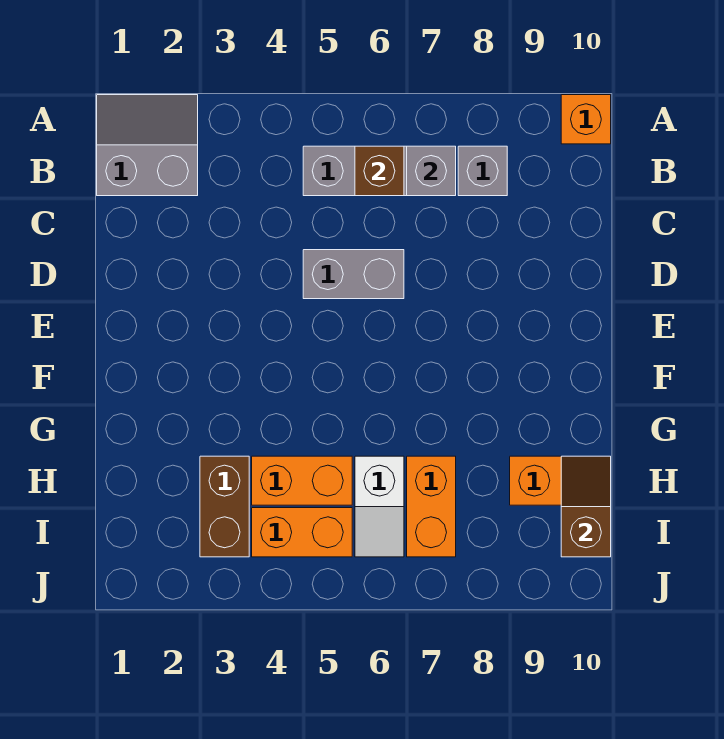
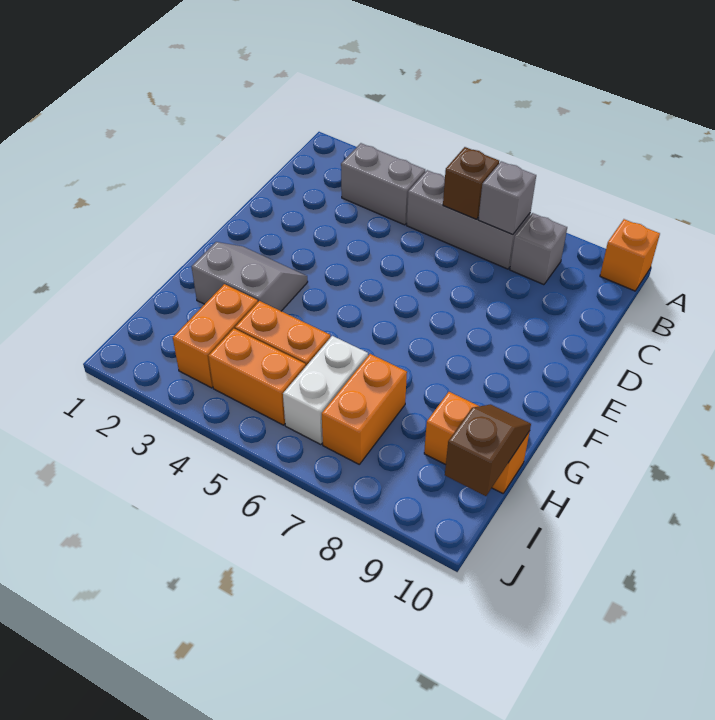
grey slope A1:B2 level 1 top B -> grey slope F2:G3 level 1 top G
grey brick D5:D6 level 1 -> grey brick B3:B4 level 1
brown brick H3:I3 level 1 -> orange brick H3:I3 level 1
white slope H6:I6 level 1 top H -> white brick H6:I6 level 1

